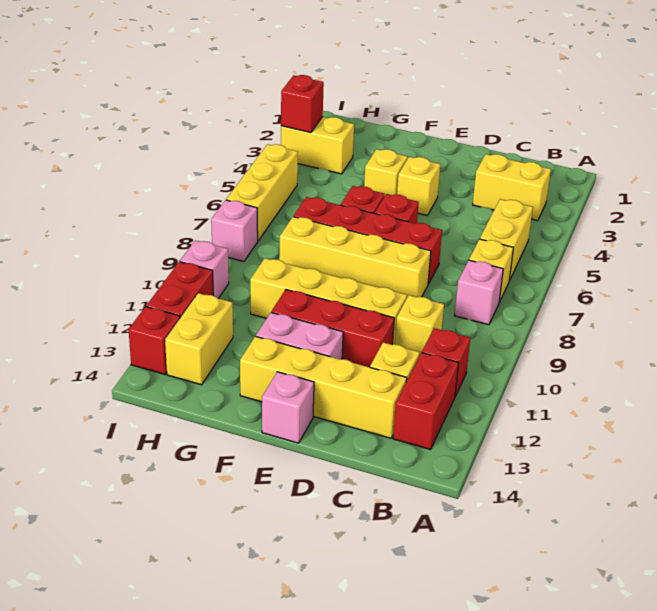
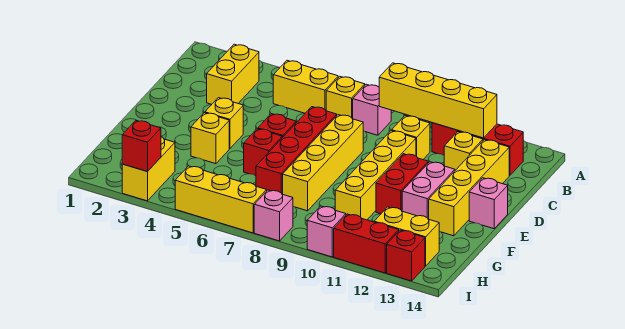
none -> yellow brick B9:B12 level 2
red brick D11:F11 level 1 -> red brick E11:F11 level 1

